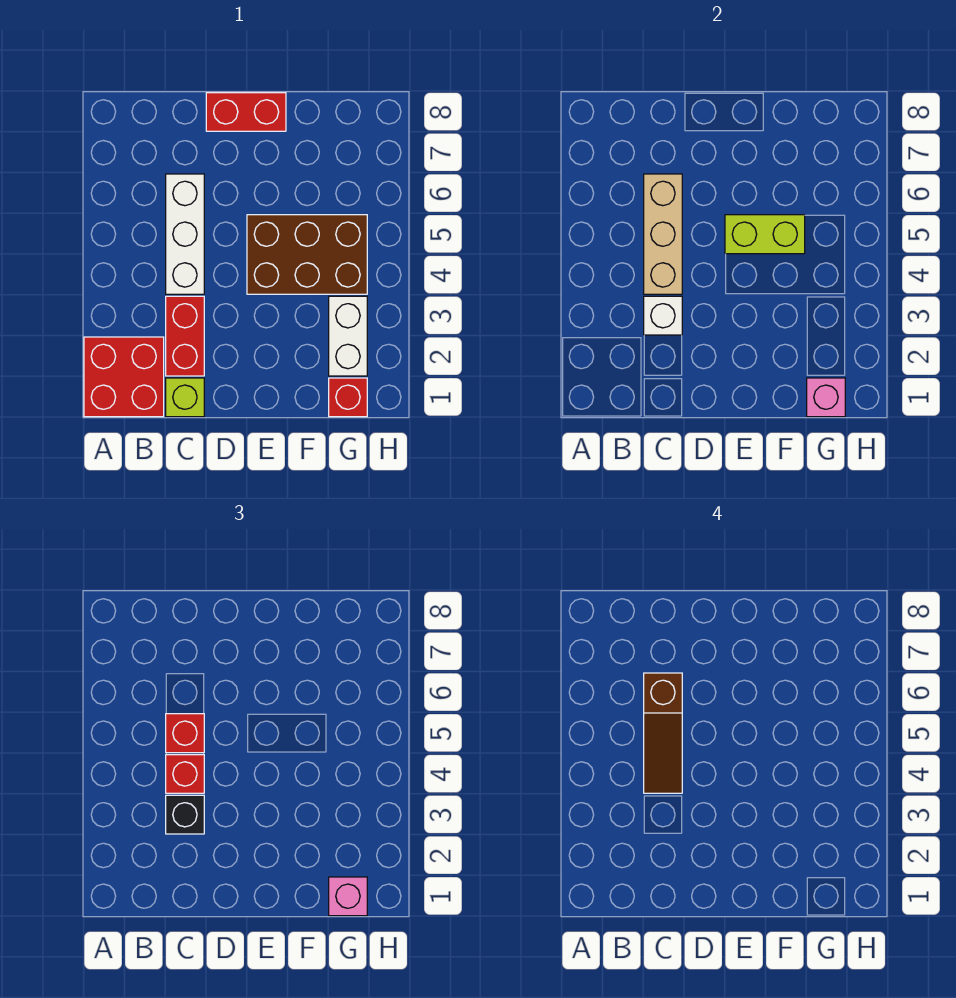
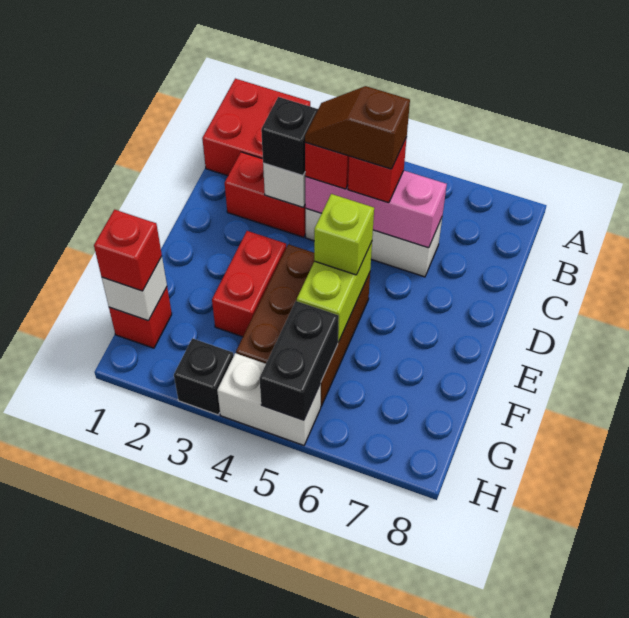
lime brick C1 level 1 -> lime brick E5 level 3
tan brick C4:C6 level 2 -> pink brick C4:C6 level 2
brown slope C4:C6 level 4 top 6 -> brown slope C4:C5 level 4 top 5
red brick D8:E8 level 1 -> red brick E3:F3 level 1
pink brick G1 level 2 -> white brick G1 level 2
pink brick G1 level 3 -> red brick G1 level 3
white brick G2:G3 level 1 -> white brick H4:H5 level 1
none -> black brick G5:H5 level 2
none -> black brick H3 level 1

